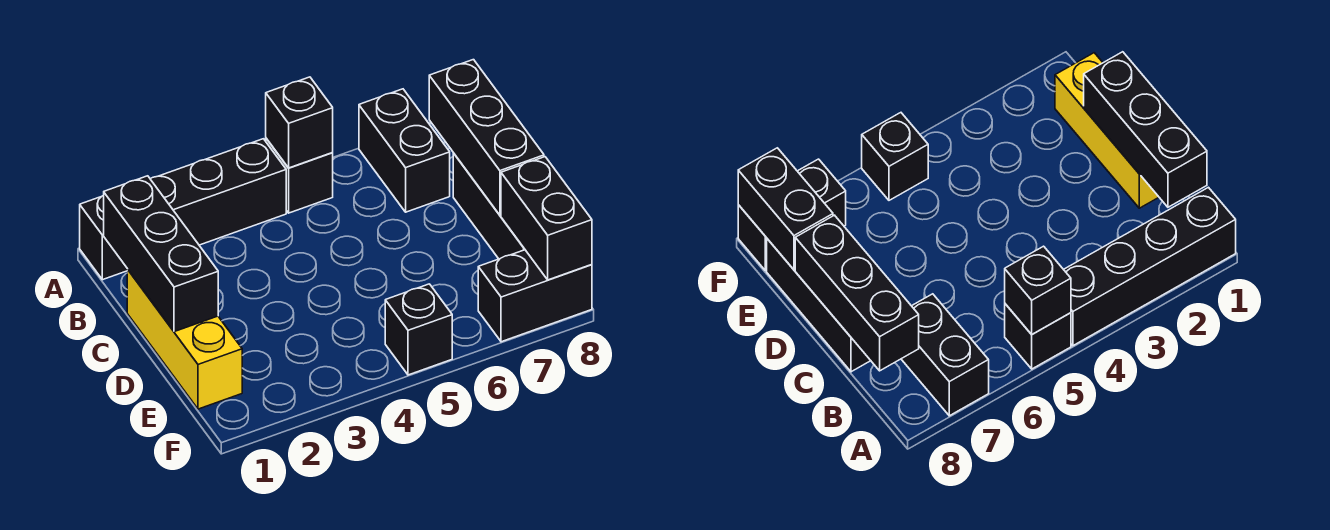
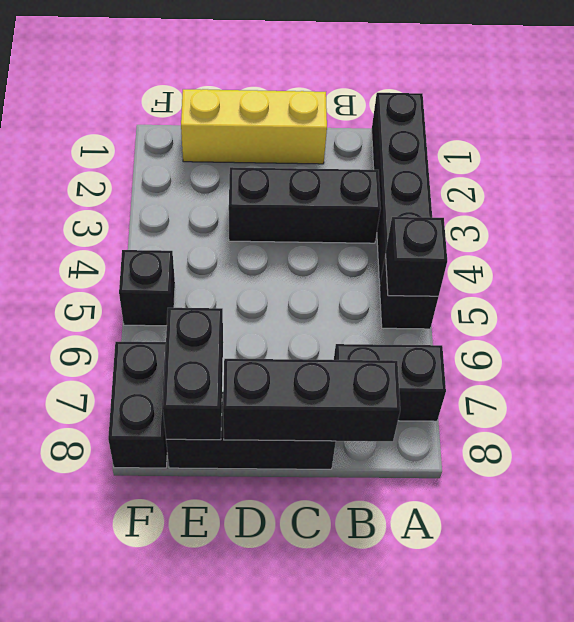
black brick B1:D1 level 2 -> black brick B3:D3 level 1
black brick E8:F8 level 2 -> black brick E7:E8 level 2

